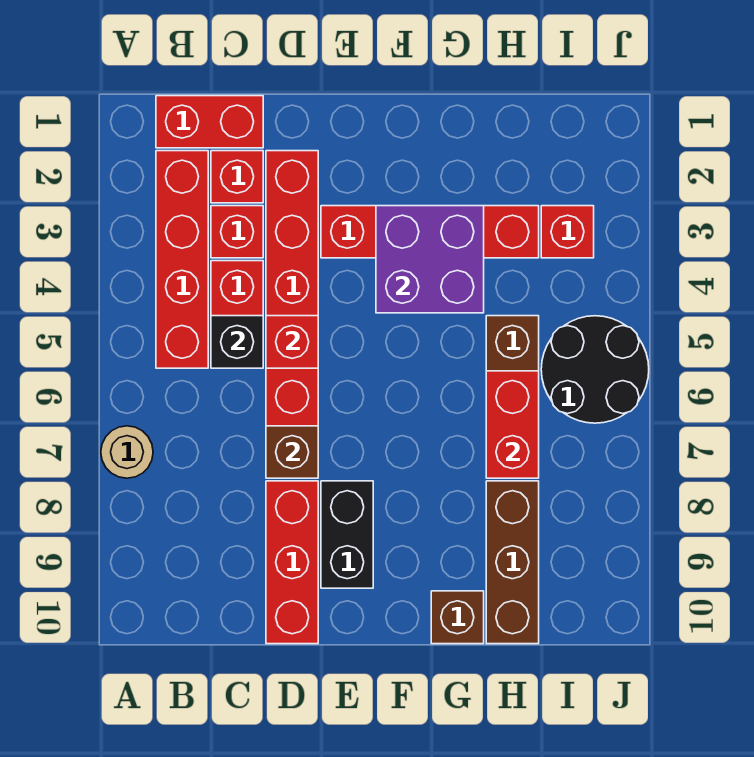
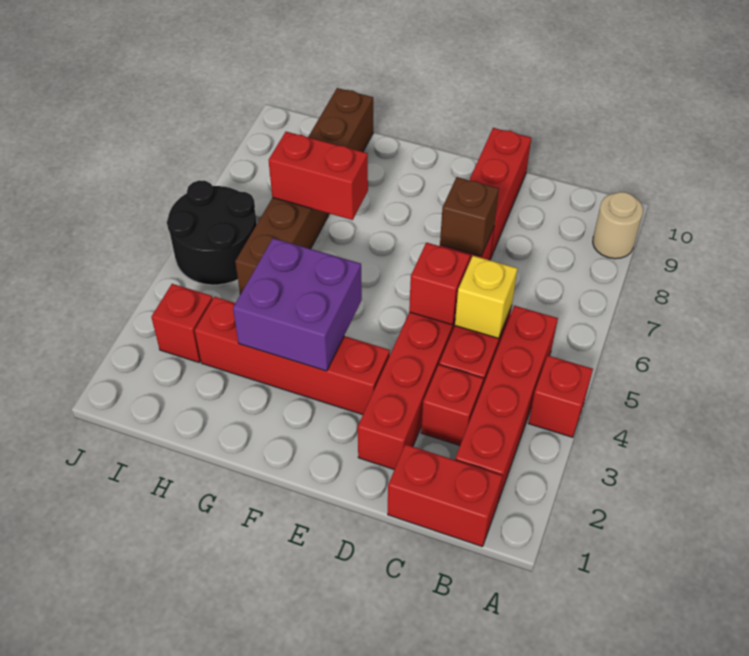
tan round brick A7 level 1 -> tan round brick A9 level 1
red brick C2 level 1 -> red brick A4 level 1
black brick C5 level 2 -> yellow brick C5 level 2
black brick E8:E9 level 1 -> none
brown brick G10 level 1 -> none
red brick H6:H7 level 2 -> red brick G7:H7 level 2

